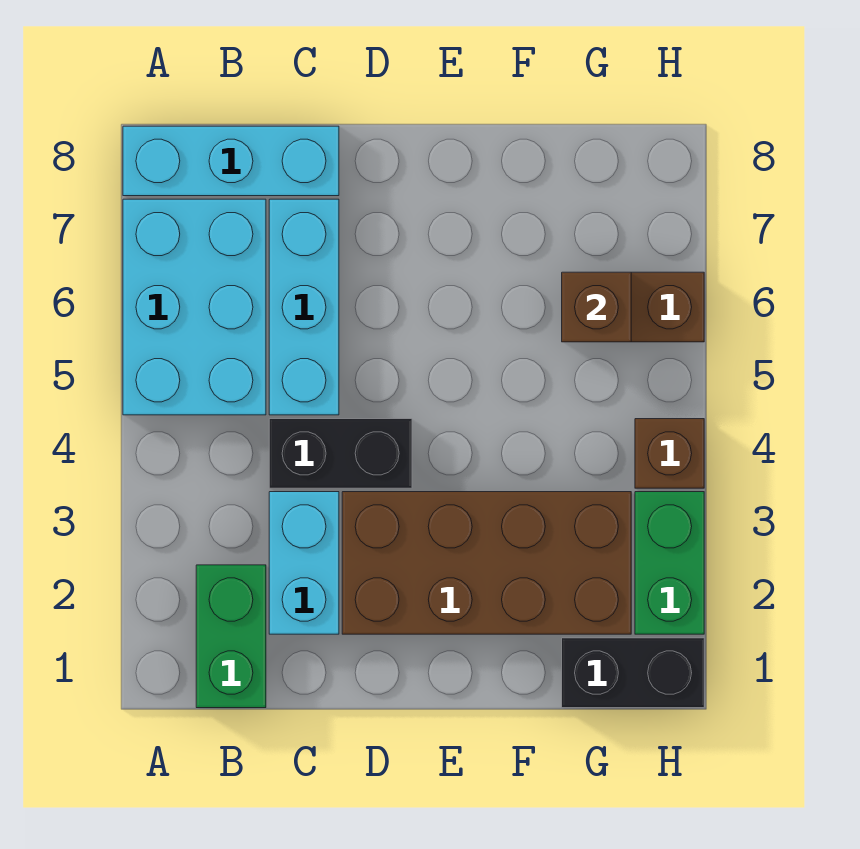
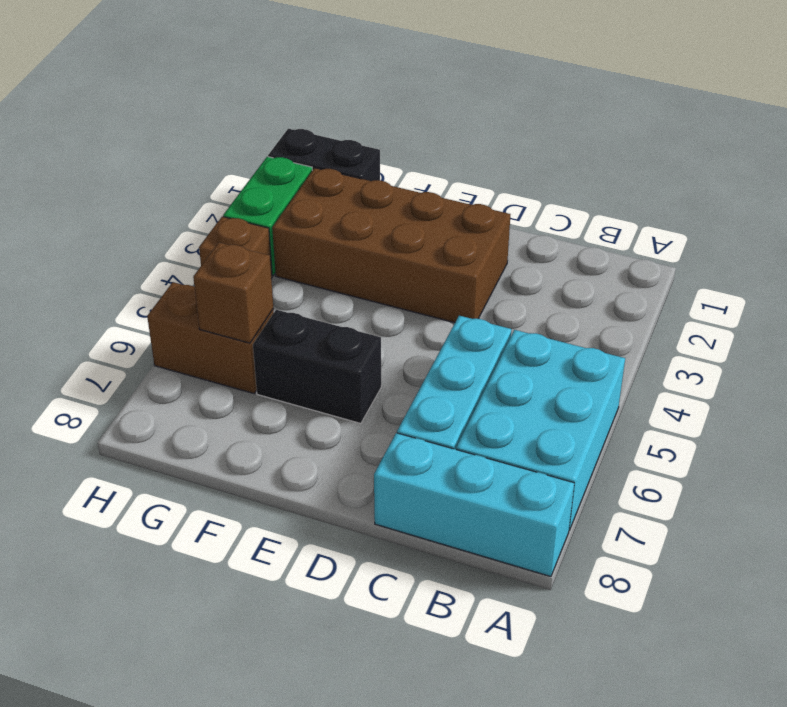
green brick B1:B2 level 1 -> none
cyan brick C2:C3 level 1 -> none
black brick C4:D4 level 1 -> black brick E6:F6 level 1

